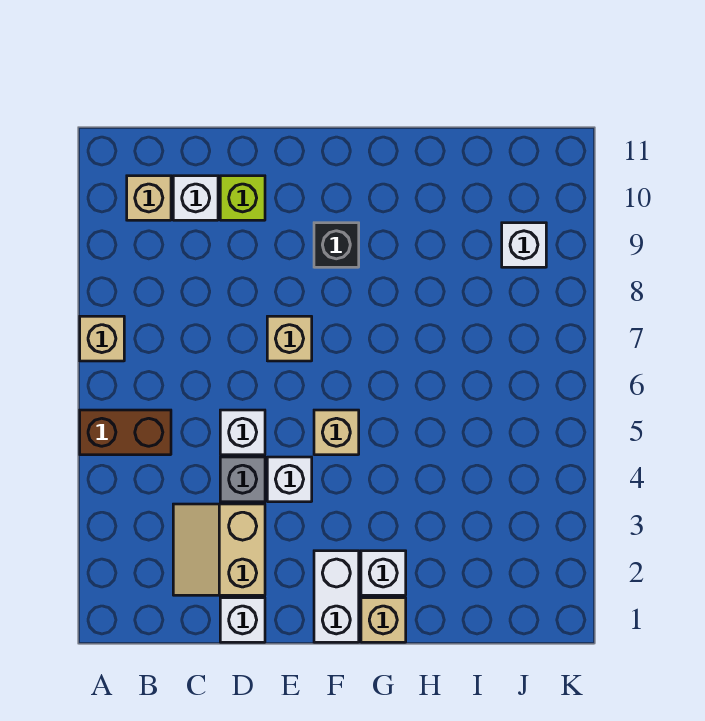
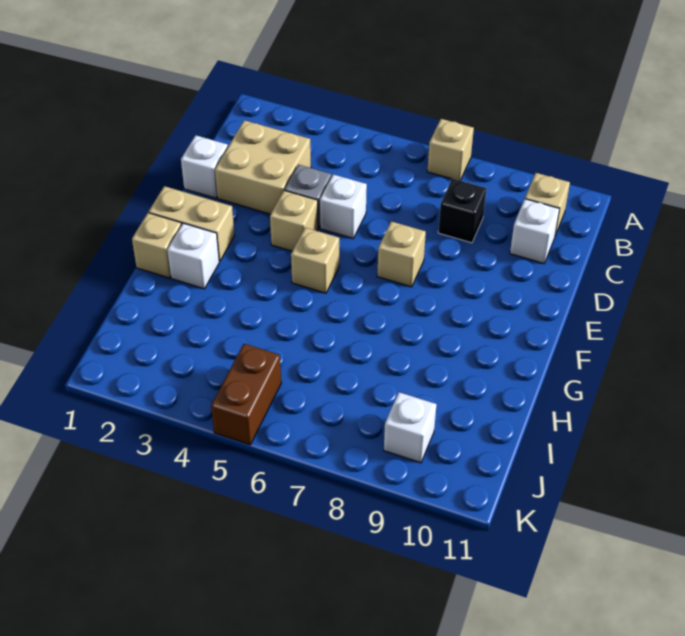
brown brick A5:B5 level 1 -> brown brick J5:K5 level 1
tan slope C2:D3 level 1 top D -> tan brick C2:D3 level 1
lime brick D10 level 1 -> none
white brick E4 level 1 -> tan brick E4 level 1
white brick F1:F2 level 1 -> tan brick F1:F2 level 1
black brick F9 level 1 -> black brick C8 level 1

